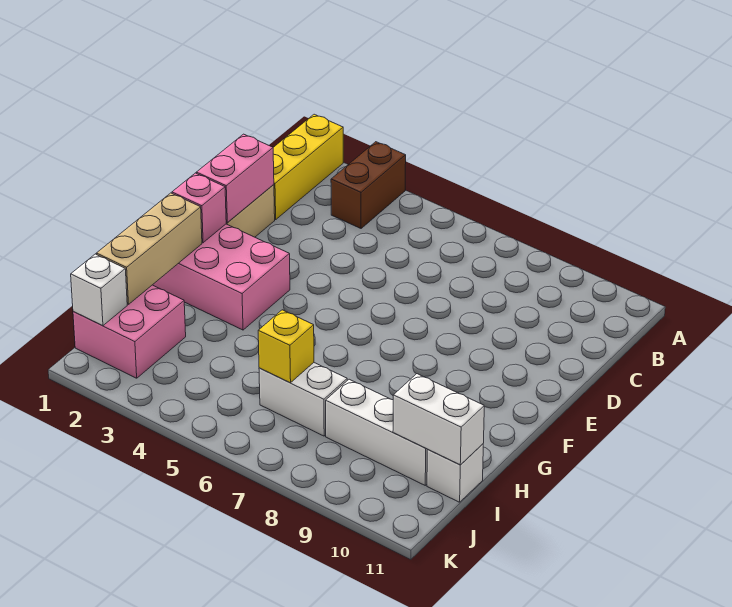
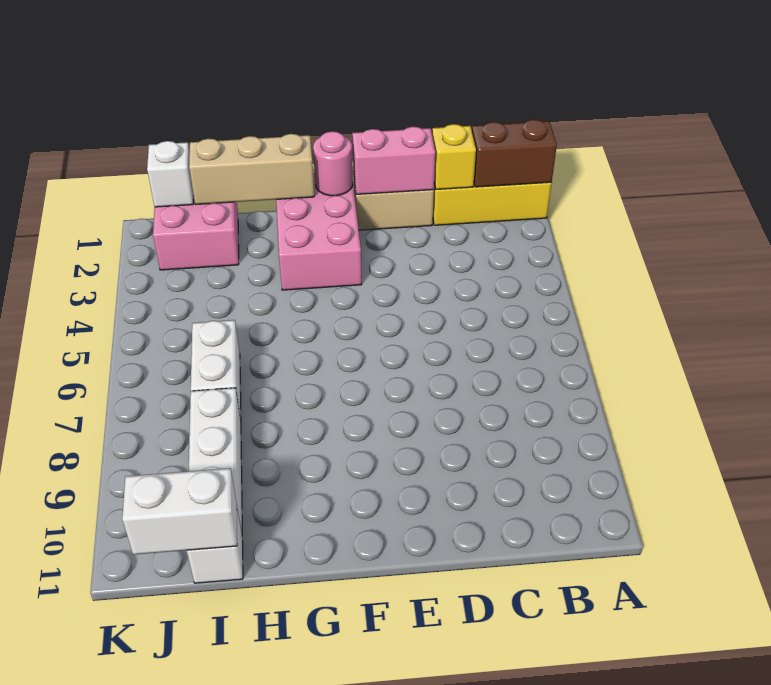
brown brick A3:B3 level 1 -> brown brick A1:B1 level 2
pink brick F1 level 2 -> pink round brick F1 level 2
yellow brick I6 level 2 -> yellow brick C1 level 2
white brick I10:I11 level 2 -> white brick I11:J11 level 2

